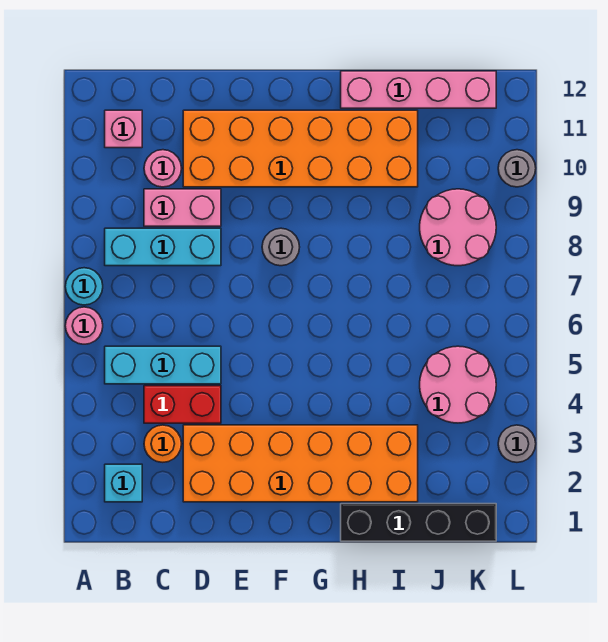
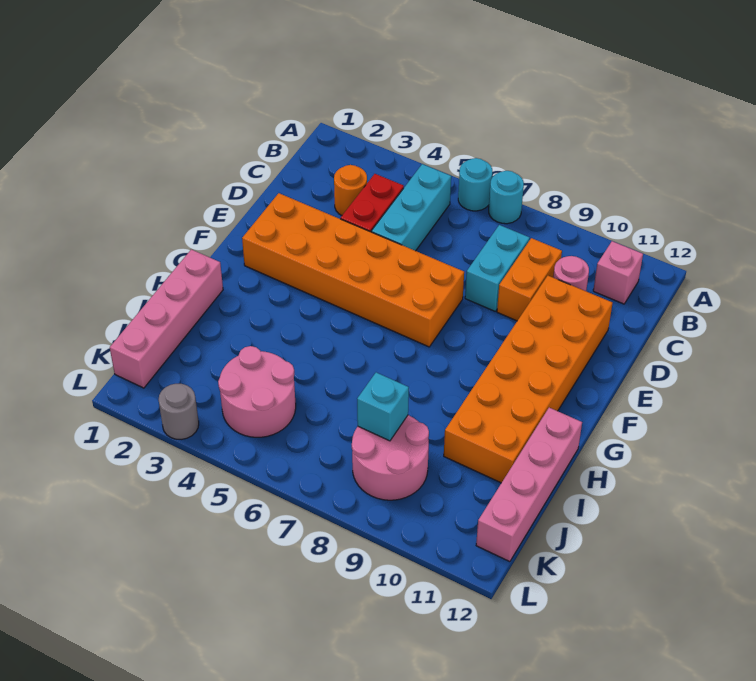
pink round brick A6 level 1 -> cyan round brick A6 level 1
cyan brick B2 level 1 -> cyan brick J8 level 2
cyan brick B8:D8 level 1 -> cyan brick C8:D8 level 1
pink brick C9:D9 level 1 -> orange brick C9:D9 level 1
orange brick D2:I3 level 1 -> orange brick E2:F7 level 1
grey round brick F8 level 1 -> none
black brick H1:K1 level 1 -> pink brick H1:K1 level 1
grey round brick L10 level 1 -> none

